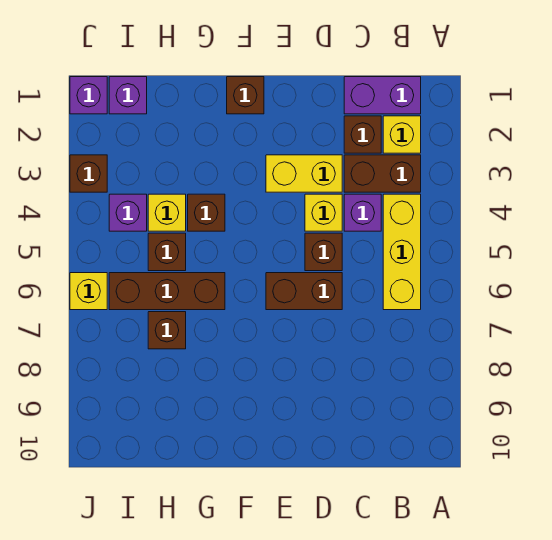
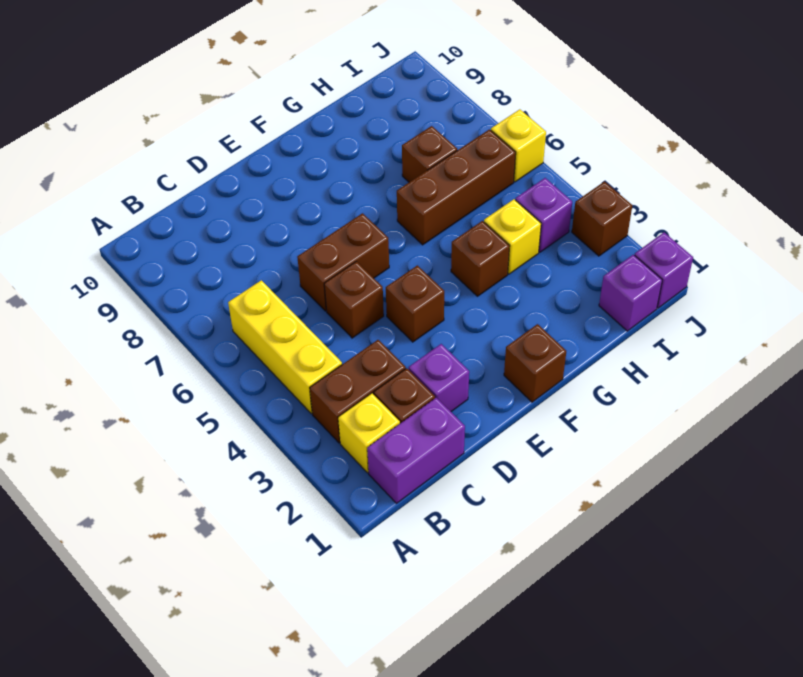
purple brick C4 level 1 -> purple brick D2 level 1
yellow brick D3:E3 level 1 -> none
yellow brick D4 level 1 -> none
brown brick H5 level 1 -> brown brick E4 level 1

